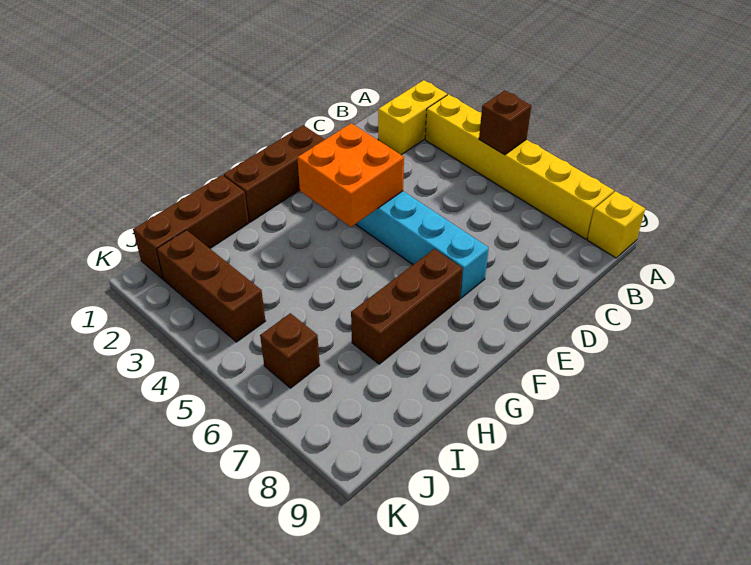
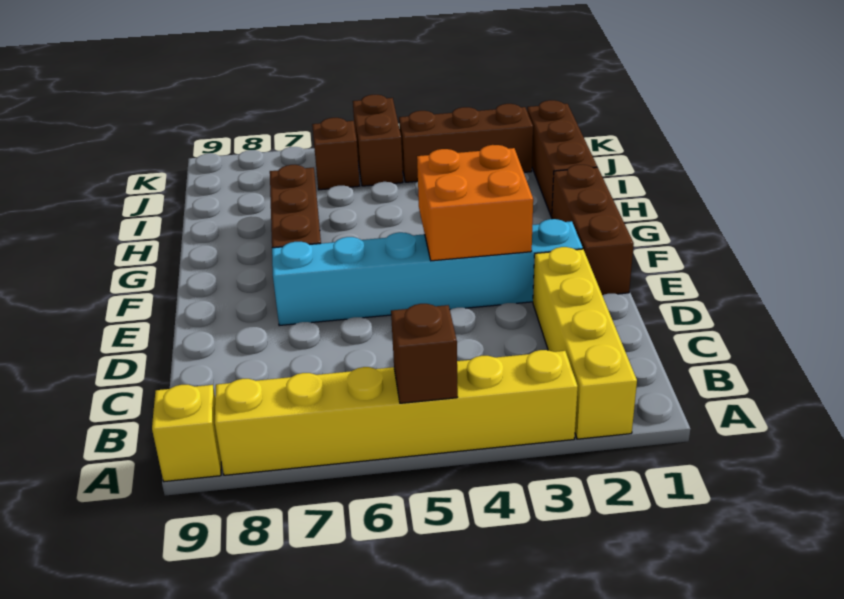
yellow brick A2:B2 level 1 -> yellow brick A2:D2 level 1
none -> brown brick J5:K5 level 1

